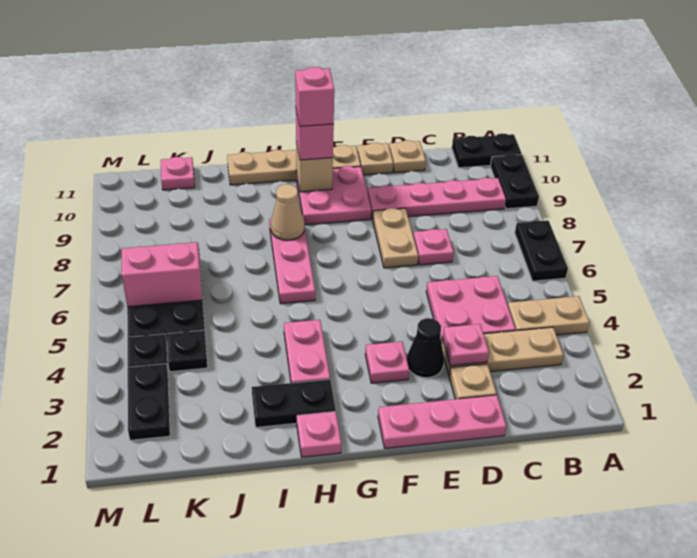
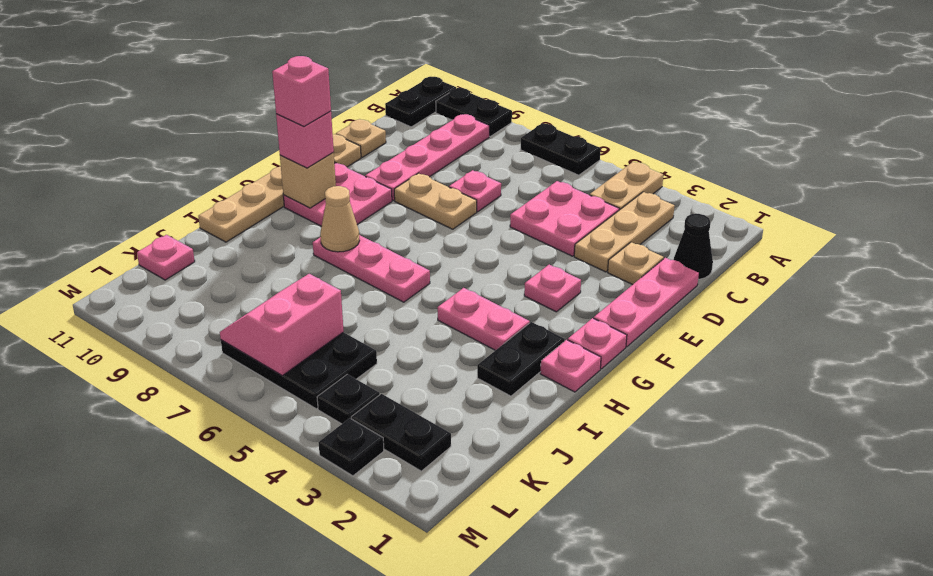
pink plate D3 level 2 -> pink plate G1 level 1
black cone E3 level 1 -> black cone C1 level 1
black plate K4 level 1 -> black plate M3 level 1

